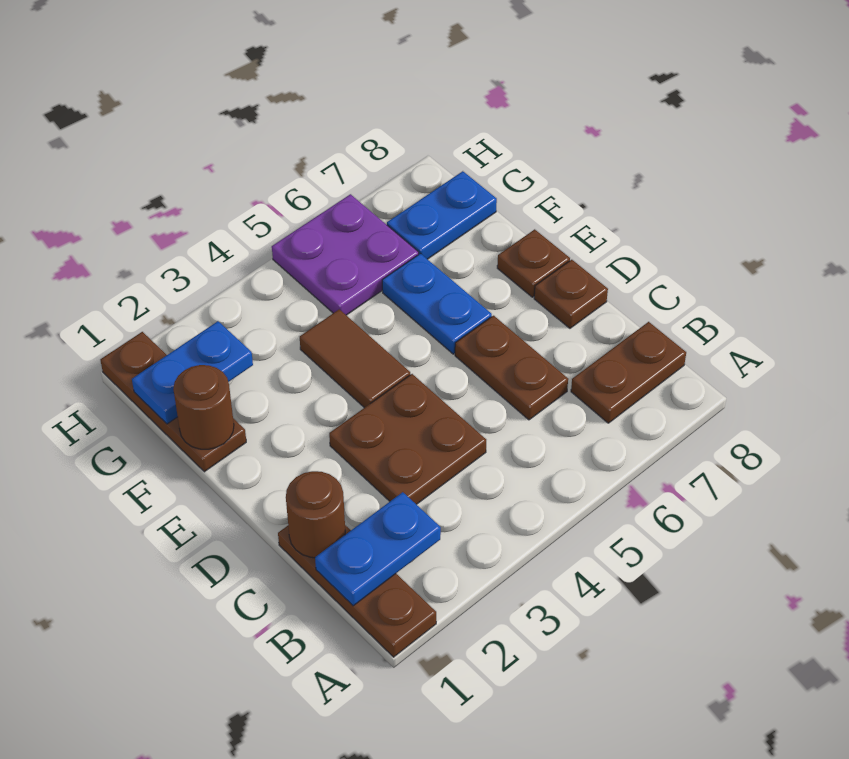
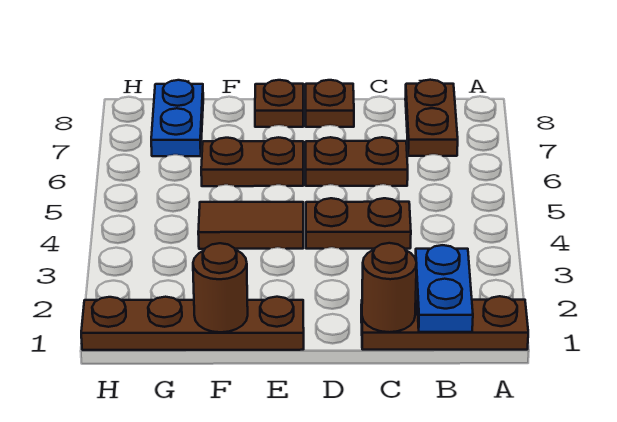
brown plate C3:D4 level 1 -> brown plate C4:D4 level 1
blue plate E6:F6 level 1 -> brown plate E6:F6 level 1
brown plate F1:H1 level 1 -> brown plate E1:H1 level 1
blue plate G1:G2 level 2 -> none
purple plate G5:H6 level 1 -> none

